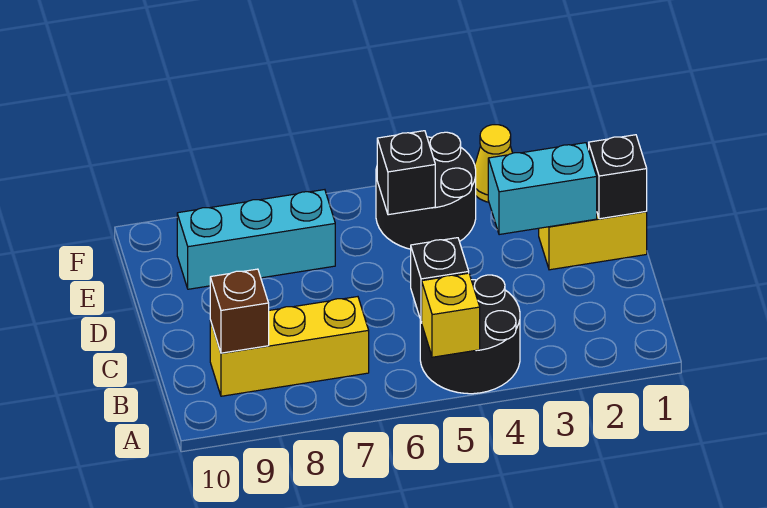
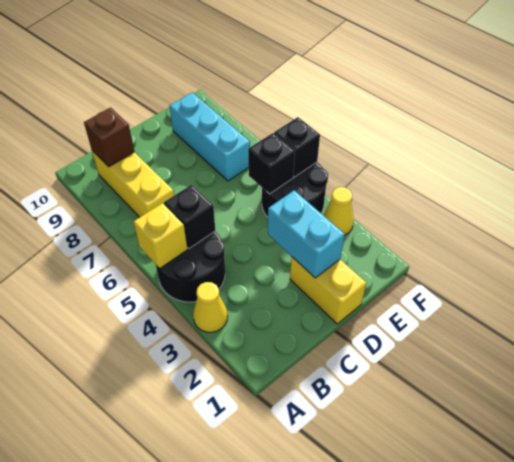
none -> yellow cone A3 level 1
black brick D1 level 2 -> black brick F5 level 2

